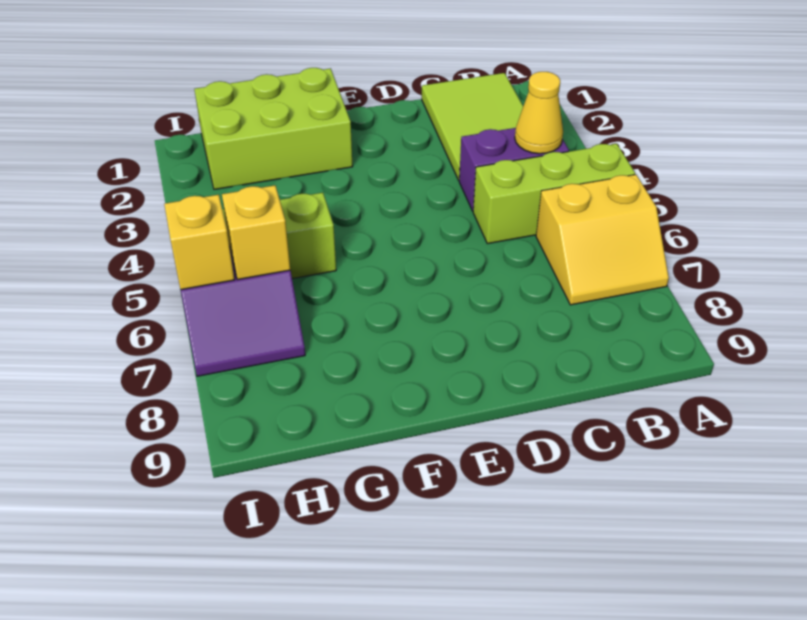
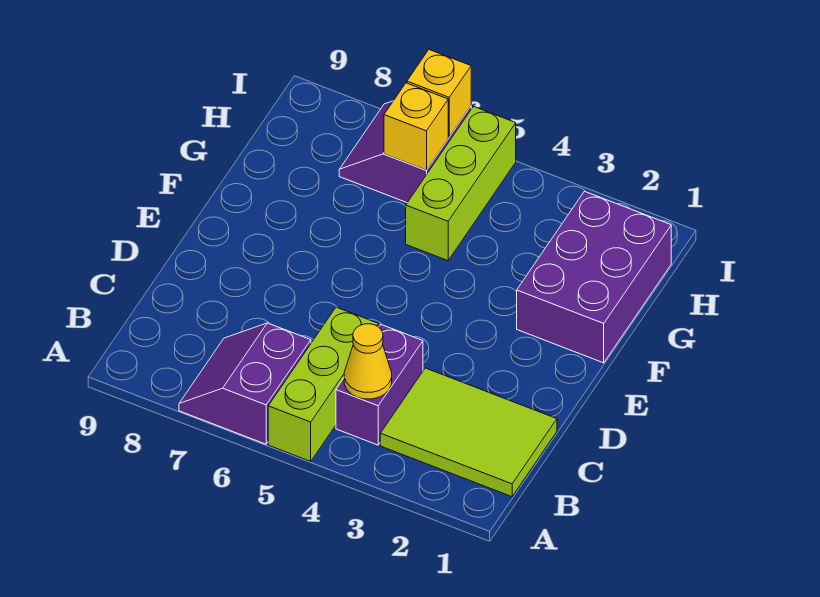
yellow slope A6:B7 level 1 top 6 -> purple slope A6:B7 level 1 top 6
lime brick F1:H2 level 1 -> purple brick F1:H2 level 1

